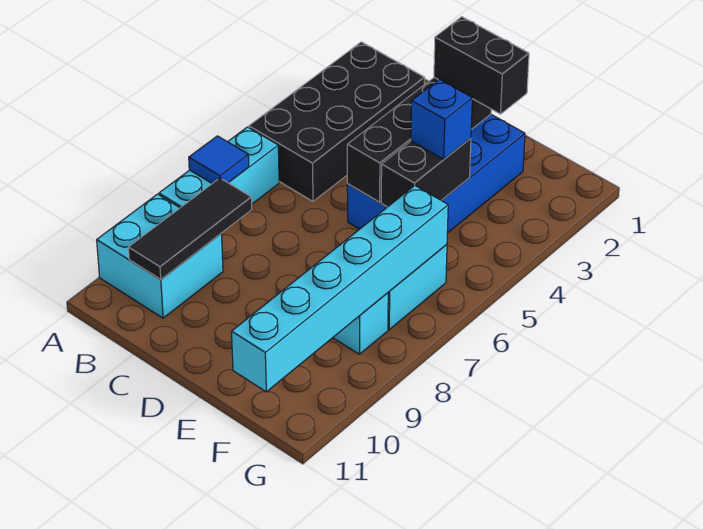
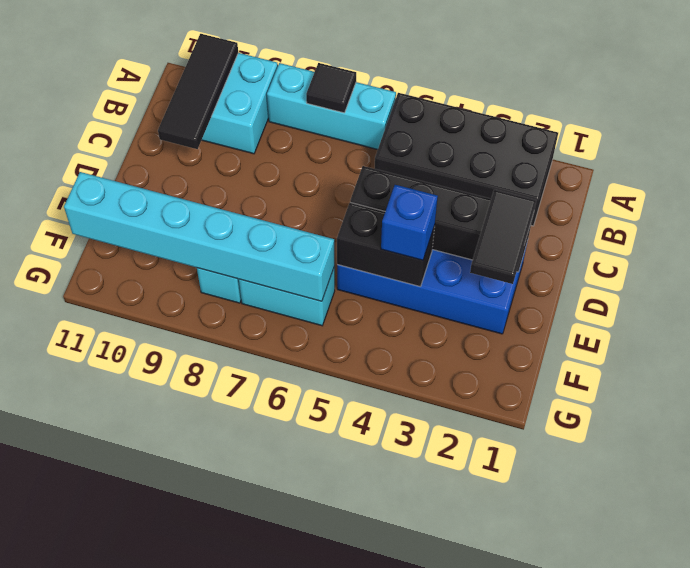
blue tile A7 level 2 -> black tile A7 level 2
black tile B8:B10 level 2 -> black tile A10:C10 level 2
black brick D2:E2 level 3 -> black tile D2:E2 level 3

